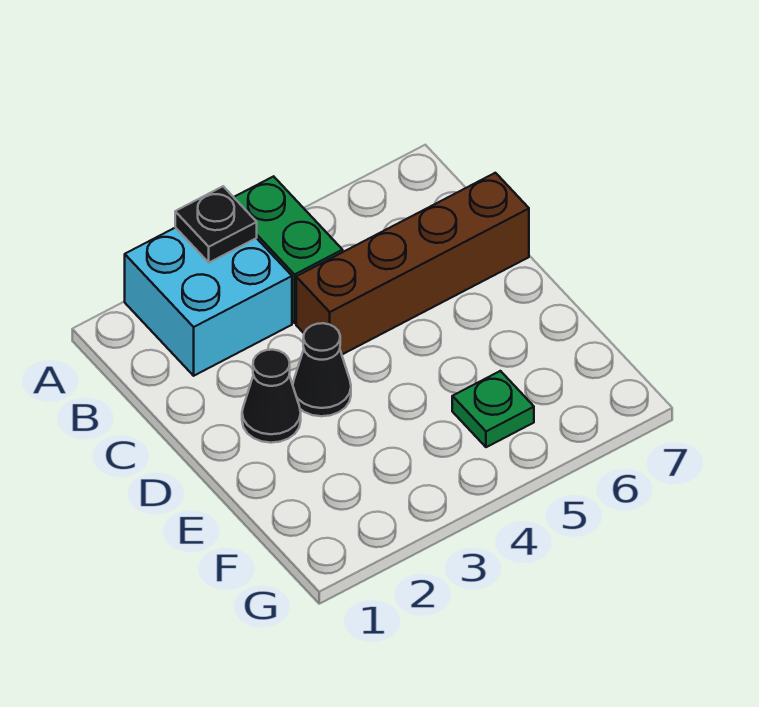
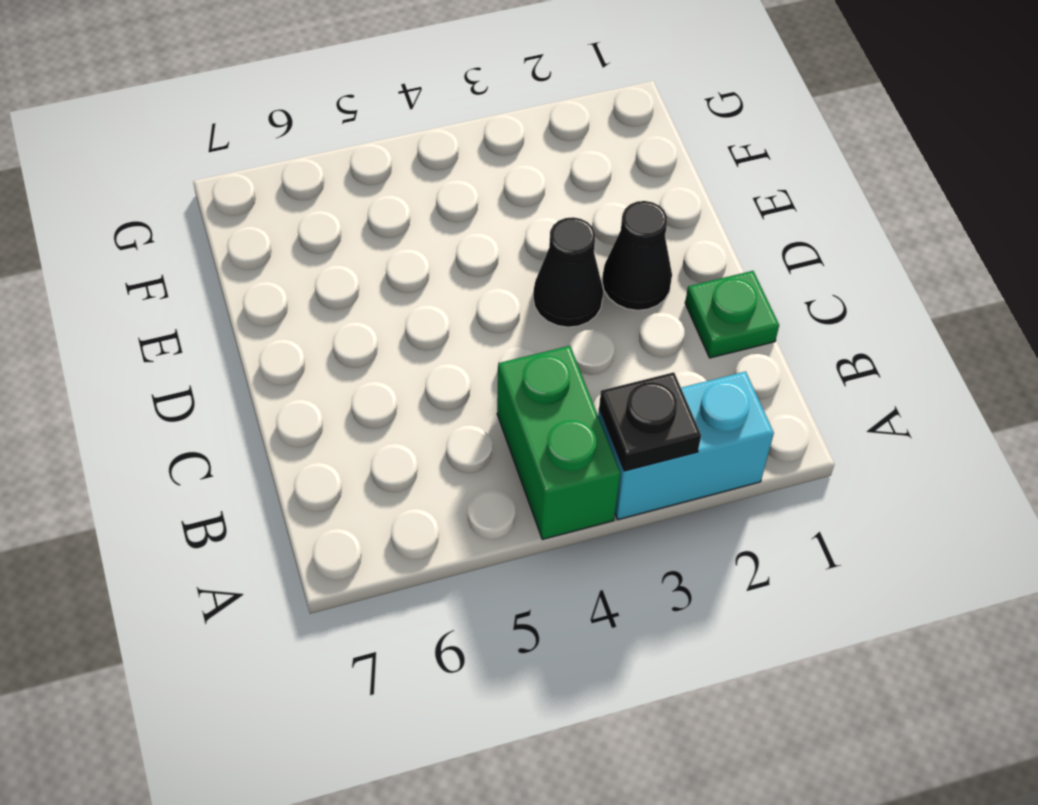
cyan brick A2:B3 level 1 -> cyan brick A2:A3 level 1
brown brick C4:C7 level 1 -> none
green plate F5 level 1 -> green plate C1 level 1

